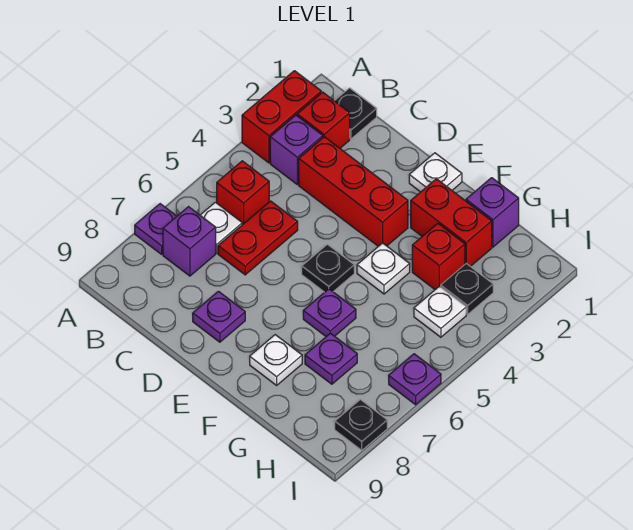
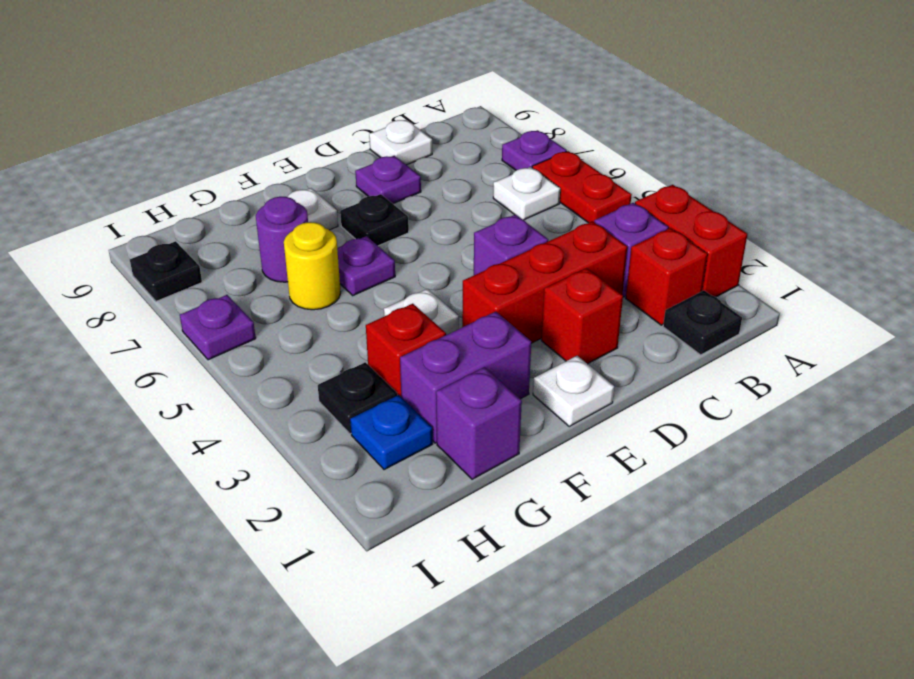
red brick B5 level 1 -> red brick D2 level 1
purple brick B7 level 1 -> purple brick D4 level 1
red plate C5:C6 level 1 -> red plate A5:A6 level 1
black plate E5 level 1 -> black plate E7 level 1
red brick F2:G2 level 1 -> purple brick F2:G2 level 1
none -> yellow round brick G6 level 1
purple plate G7 level 1 -> purple round brick G7 level 1
none -> blue plate H2 level 1
white plate H4 level 1 -> white plate C9 level 1

